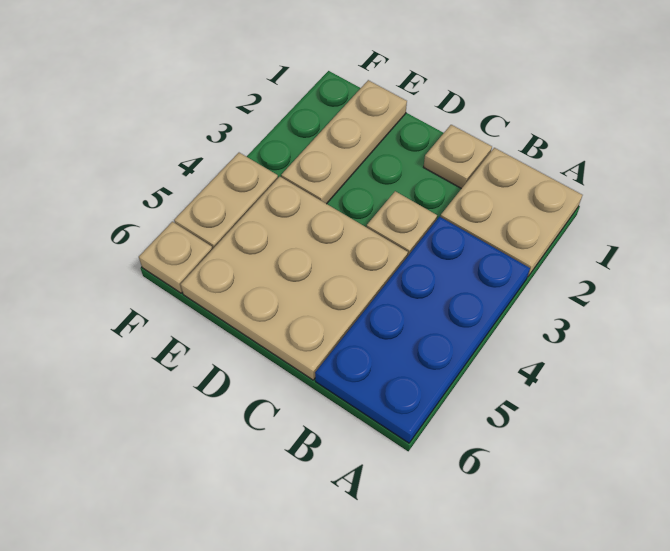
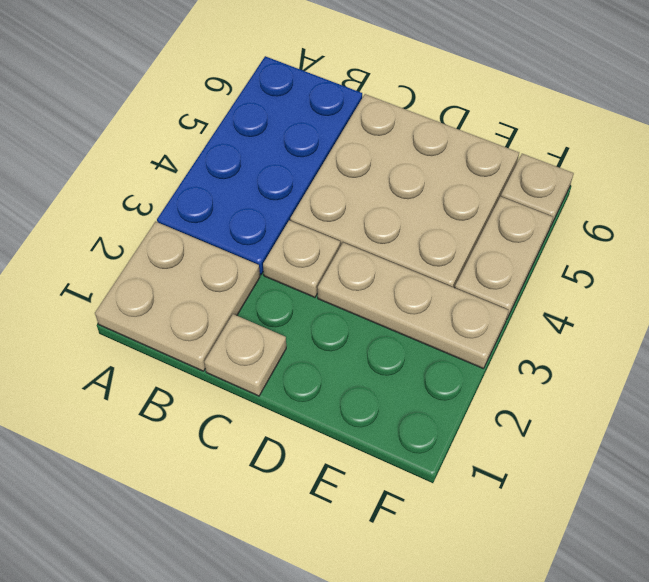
tan plate E1:E3 level 1 -> tan plate D3:F3 level 1

